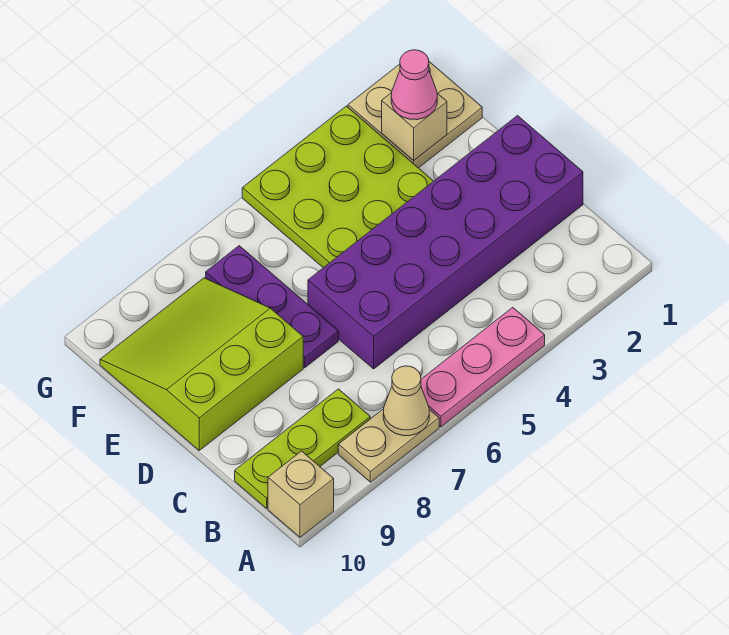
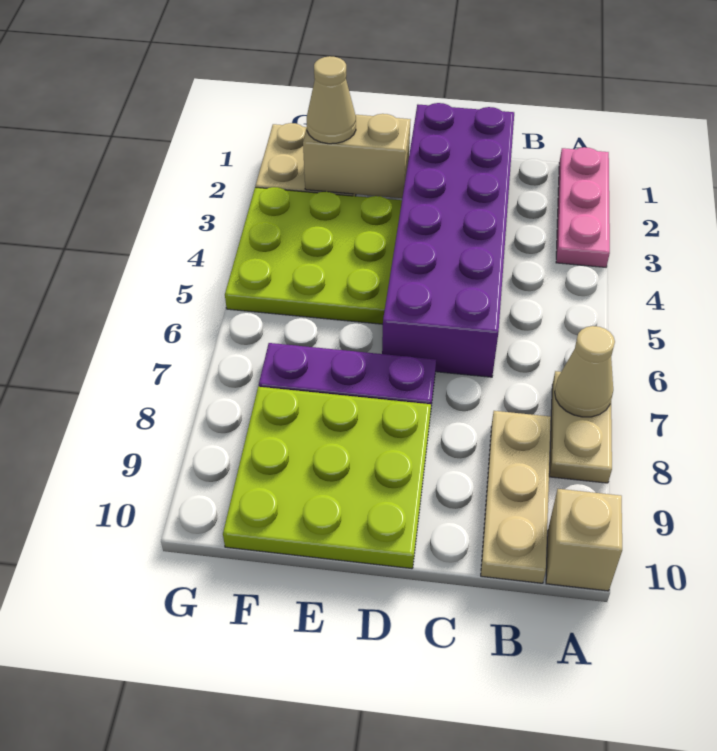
pink plate A4:A6 level 1 -> pink plate A1:A3 level 1
lime plate B8:B10 level 1 -> tan plate B8:B10 level 1
lime slope D8:F10 level 1 top D -> lime plate D8:F10 level 1
tan brick F2 level 2 -> tan brick E2:F2 level 2
pink cone F2 level 3 -> tan cone F2 level 3

